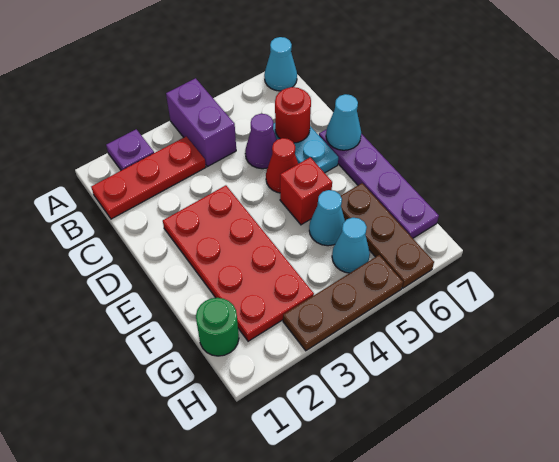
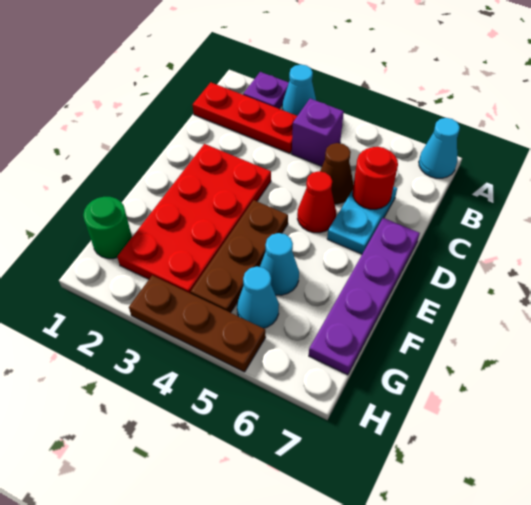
purple brick A4:B4 level 1 -> purple brick B4 level 1
purple cone C5 level 1 -> brown cone C5 level 1
cyan cone D7 level 2 -> cyan cone A3 level 1
red brick E5 level 1 -> none
brown plate F6:H6 level 1 -> brown plate E4:G4 level 1

